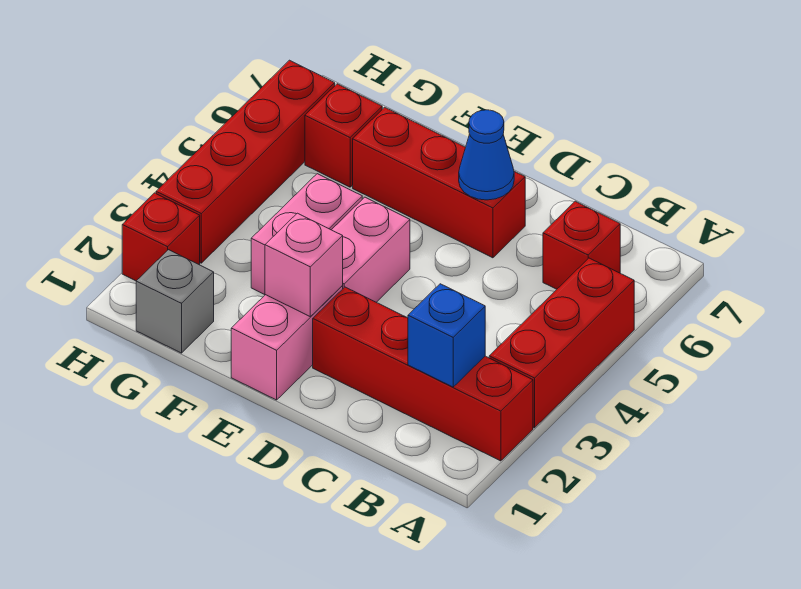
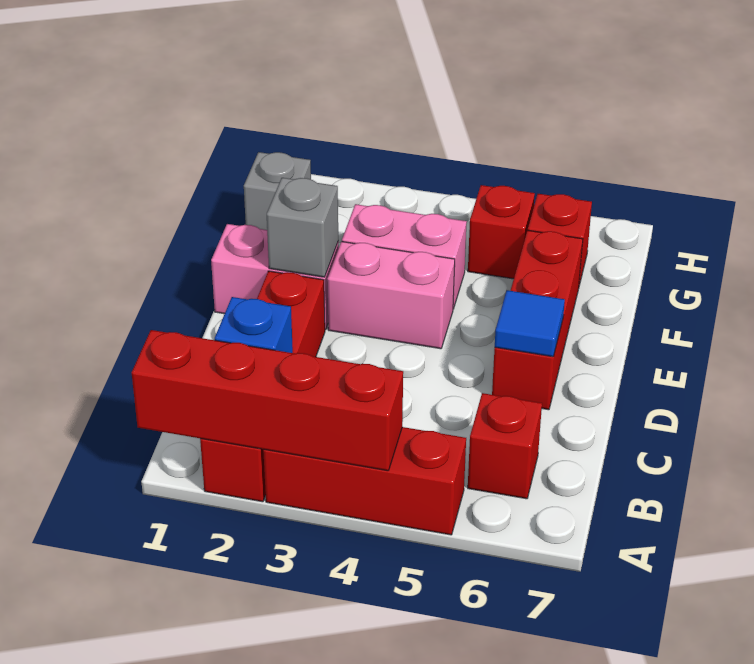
blue cone D6 level 2 -> blue tile D6 level 2
pink brick E2 level 2 -> grey brick E2 level 2
red brick H2 level 1 -> red brick G5 level 1
red brick H3:H6 level 1 -> red brick A1:A4 level 2

